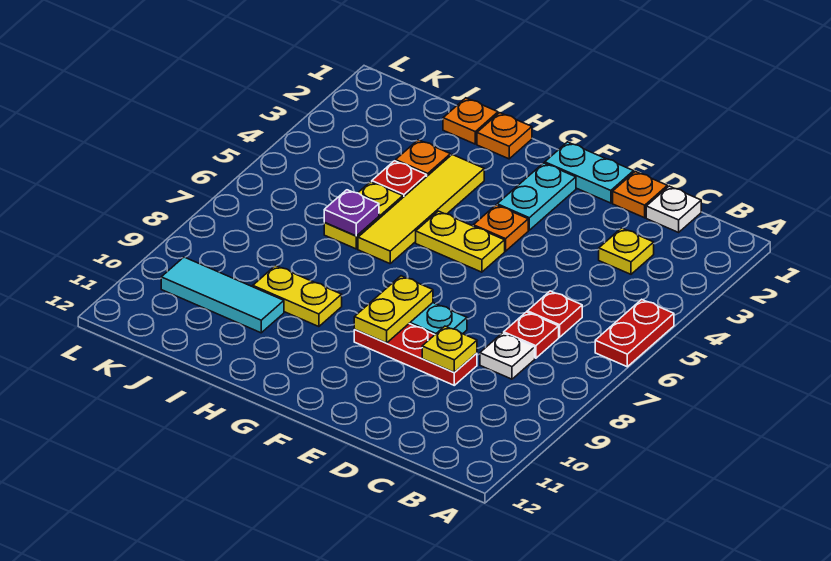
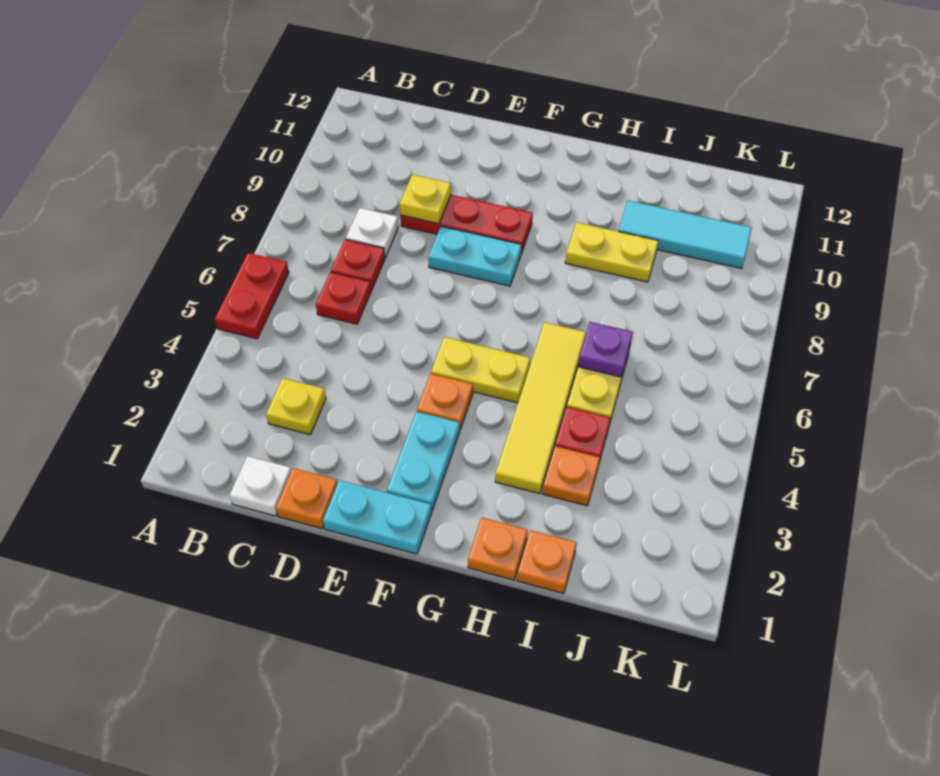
yellow plate F8:F9 level 2 -> none

